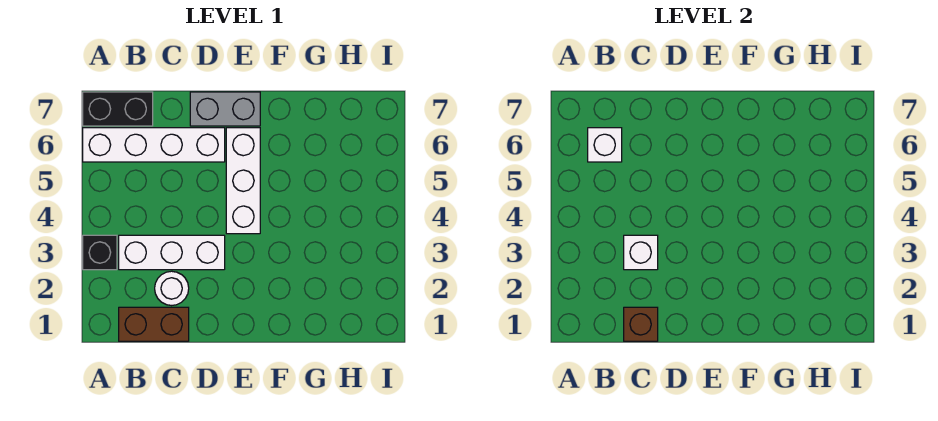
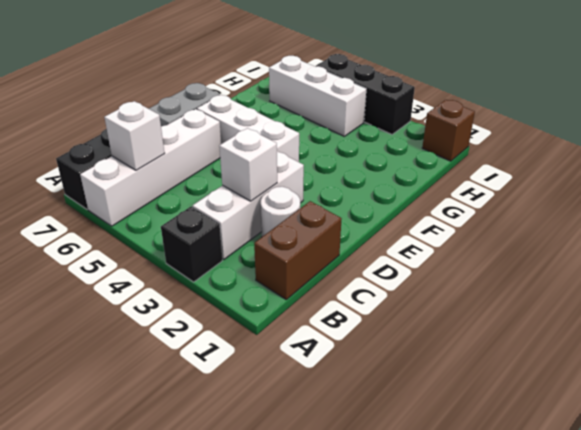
brown brick C1 level 2 -> brown brick I1 level 1
none -> white brick H4:H6 level 1
none -> black brick I3:I5 level 1

